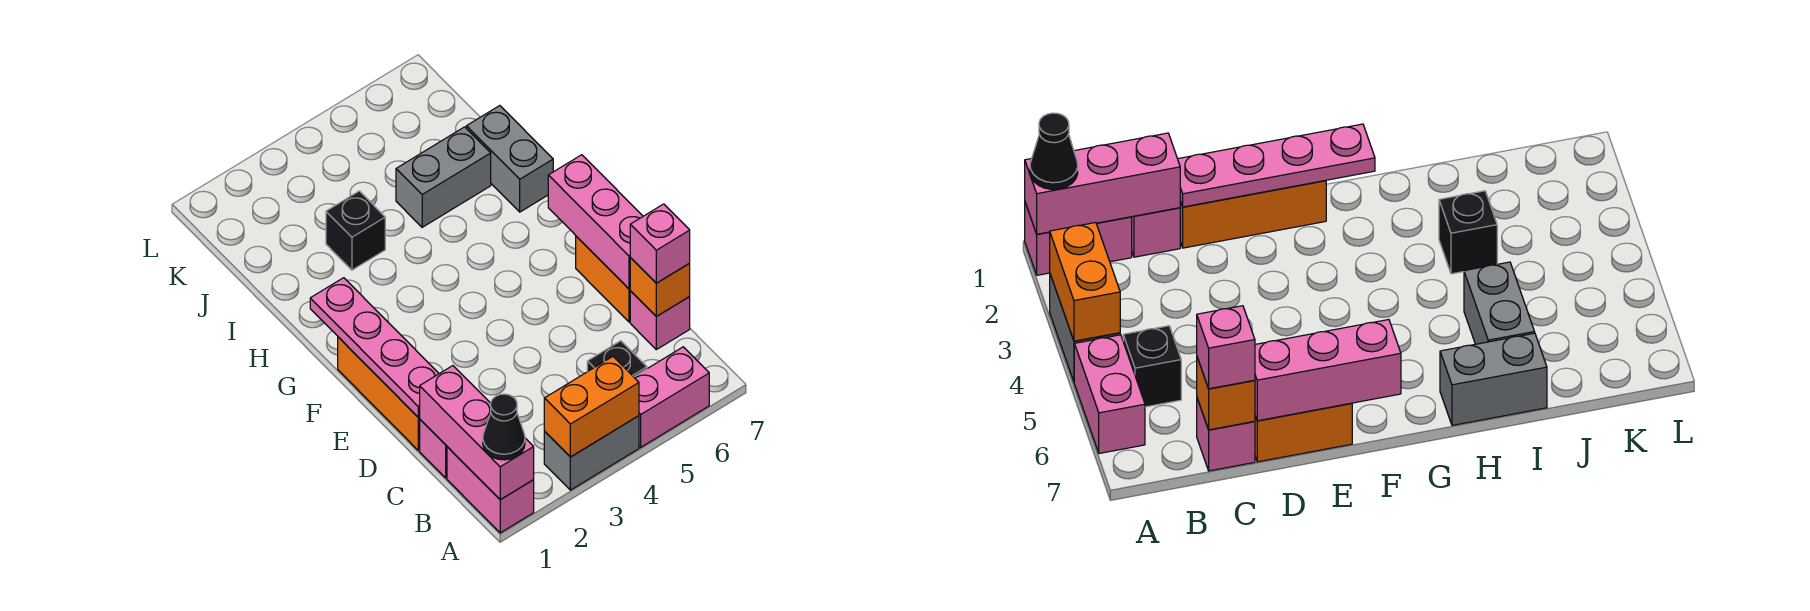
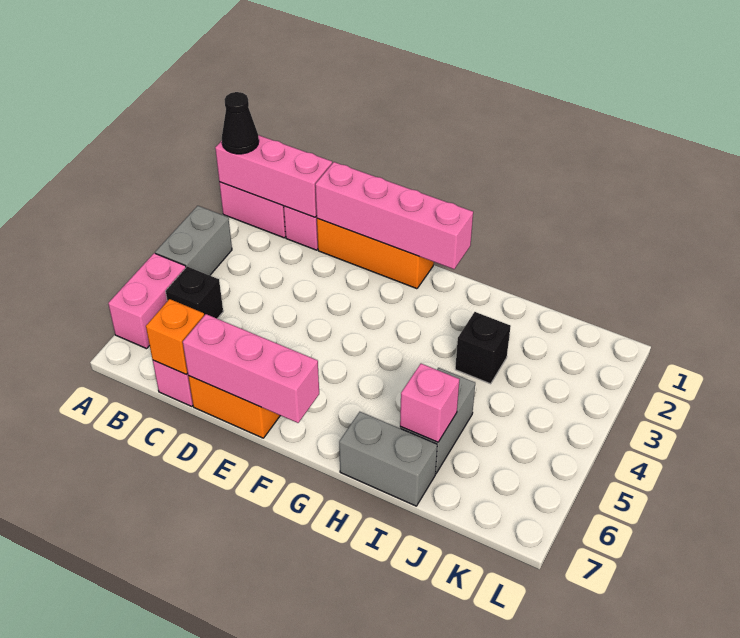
orange brick A3:A4 level 2 -> none
pink brick C7 level 3 -> pink brick I6 level 2
pink plate D1:G1 level 2 -> pink brick D1:G1 level 2

